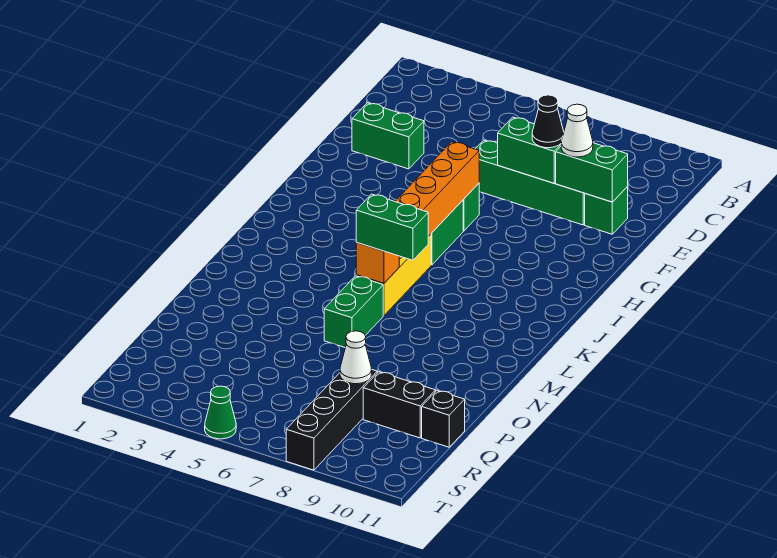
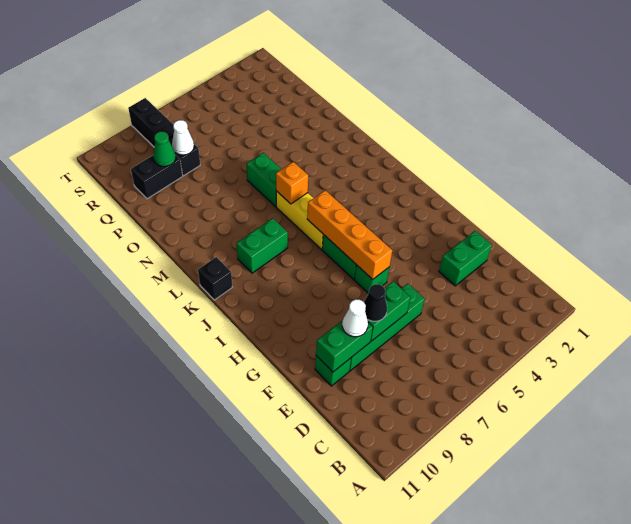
green brick L6:L7 level 3 -> green brick K8:K9 level 1
black brick Q11 level 1 -> black brick K11 level 1
green cone T5 level 1 -> green cone Q9 level 2

